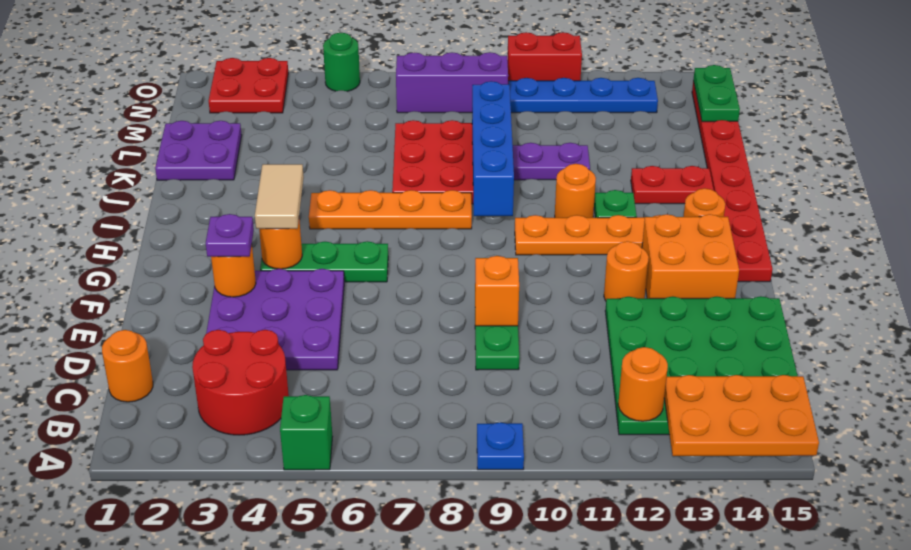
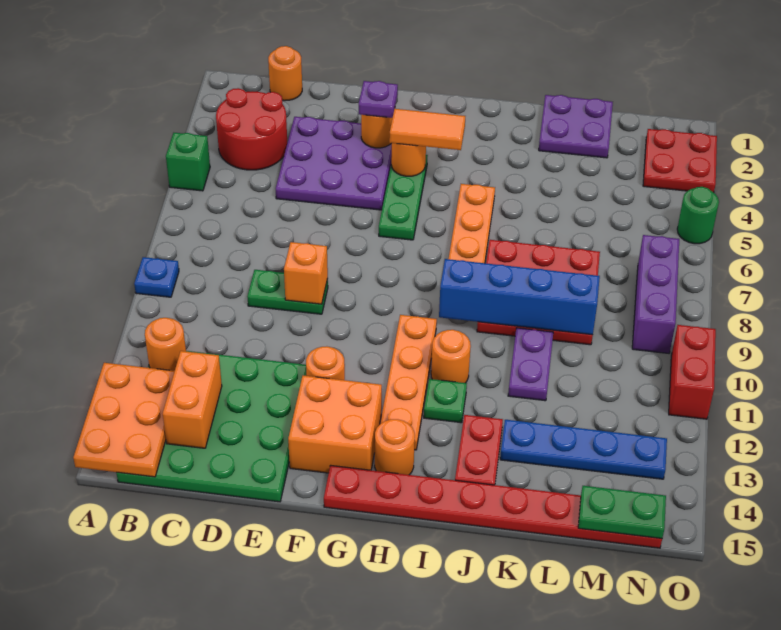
none -> orange brick C13:C14 level 2
tan tile G4:H4 level 3 -> orange tile G4:H4 level 3
blue plate N10:N13 level 1 -> blue plate K13:N13 level 1

